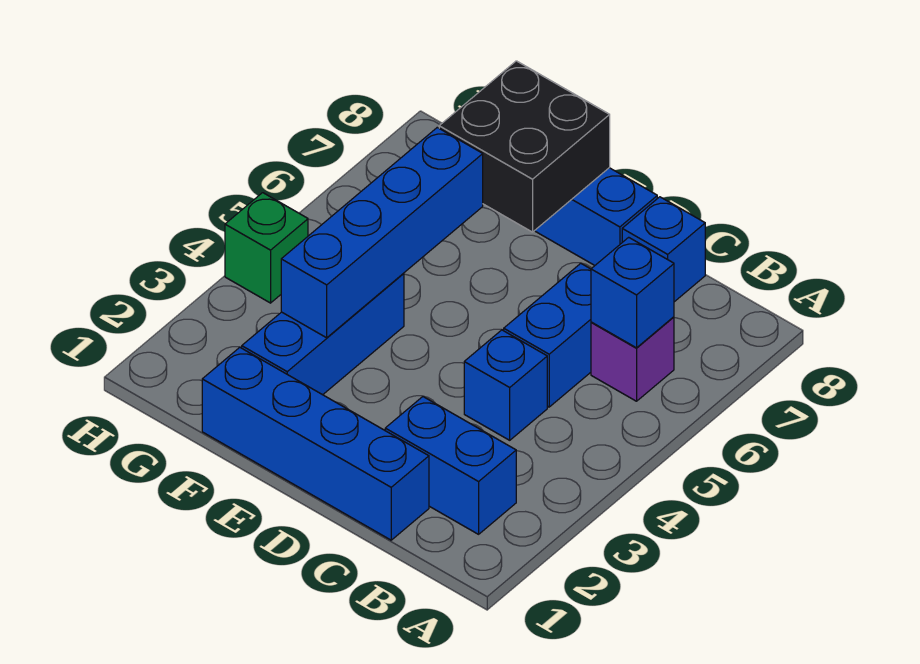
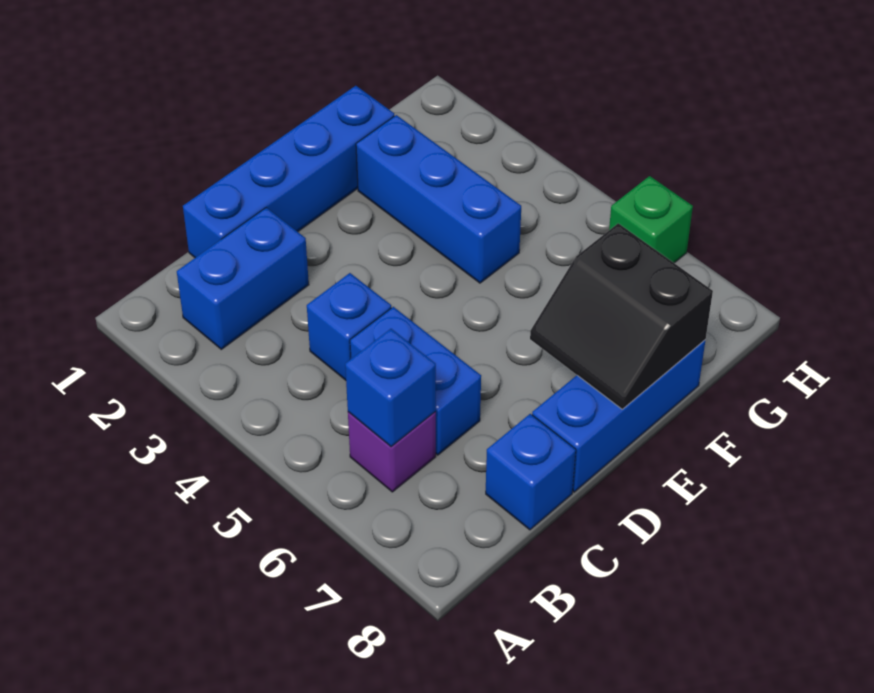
black brick E7:F8 level 2 -> black slope E7:F8 level 2 top F
blue brick F3:F6 level 2 -> none
green brick H4 level 1 -> green brick H6 level 1

